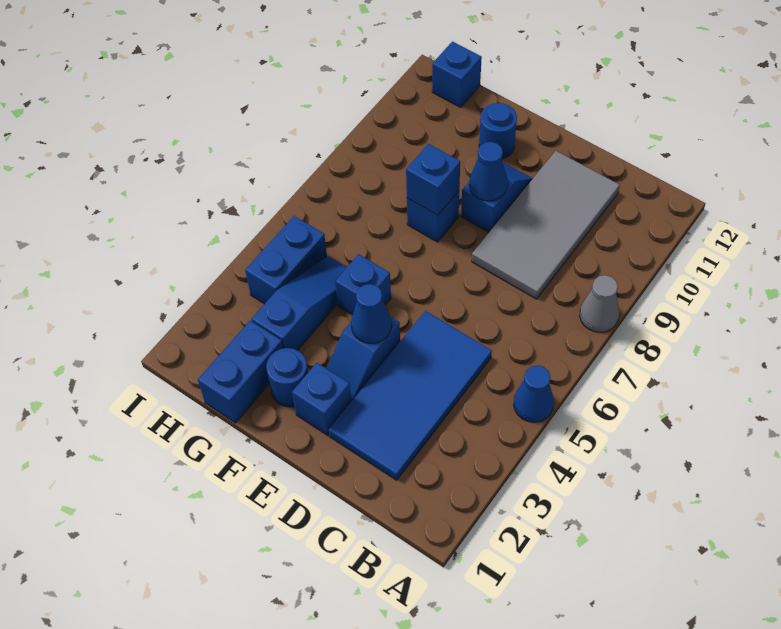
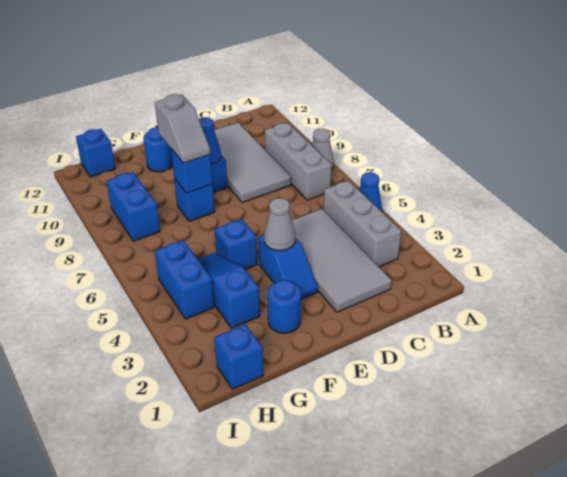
none -> grey brick B3:B5 level 1
none -> grey brick B7:B9 level 1
blue tile C2:D5 level 1 -> grey tile C2:D5 level 1
blue brick E2 level 1 -> blue brick H1 level 1
blue cone E4 level 2 -> grey cone E4 level 2
none -> grey slope F8:F9 level 3 top 9
blue brick G1:G2 level 1 -> blue brick H8:H9 level 1

